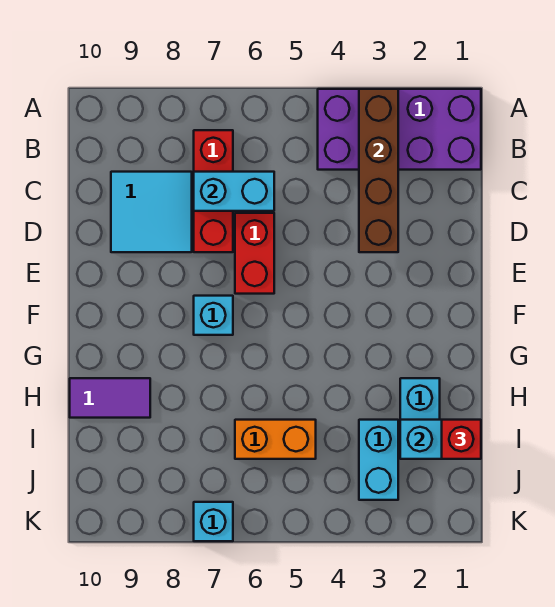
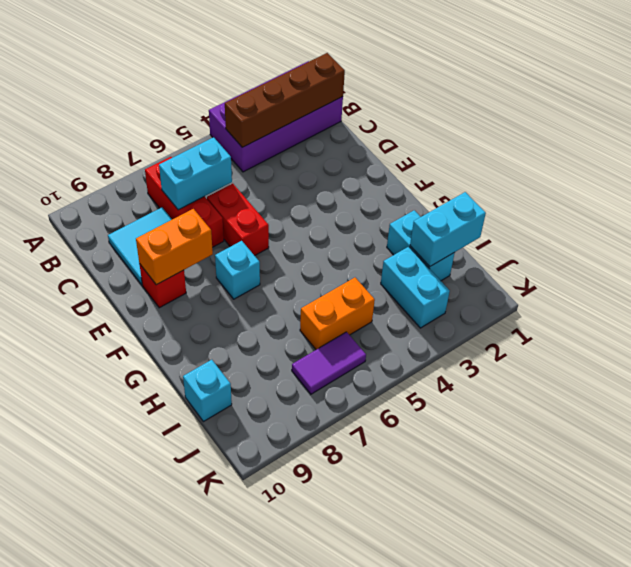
brown brick A3:D3 level 2 -> brown brick B1:B4 level 2
none -> orange brick E8:E9 level 2
purple tile H9:H10 level 1 -> purple tile J6:J7 level 1
red brick I1 level 3 -> red brick E9 level 1
cyan brick K7 level 1 -> cyan brick I10 level 1

